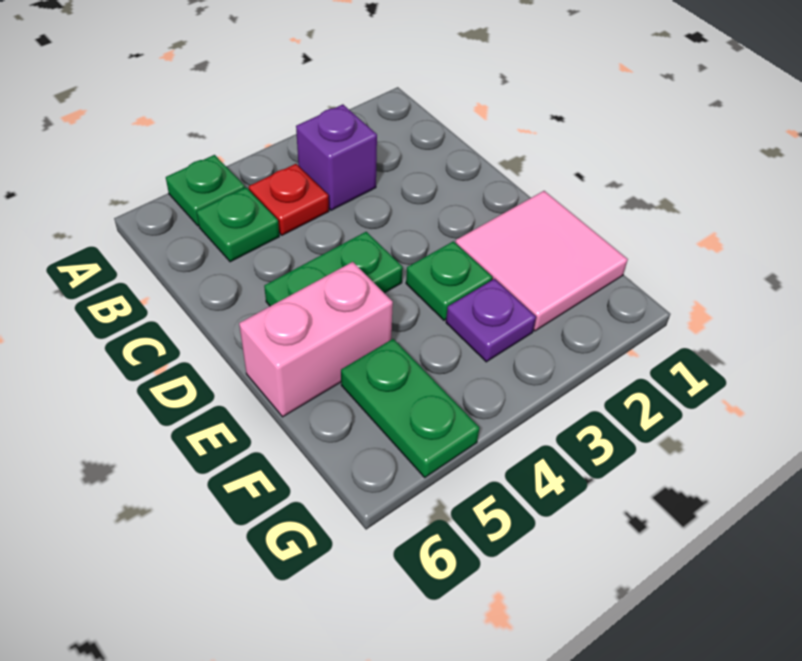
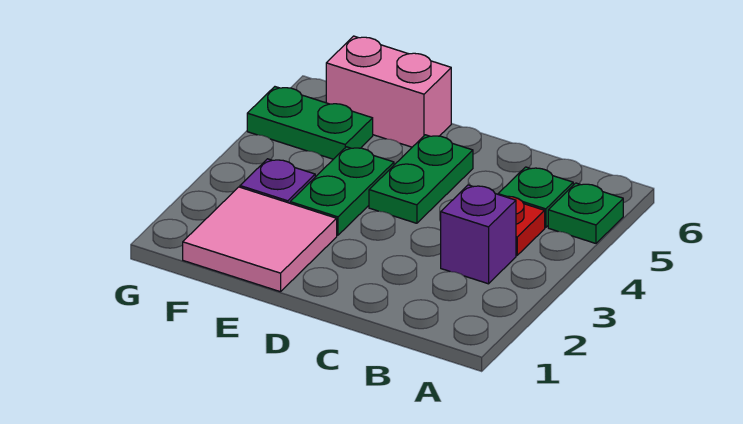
green plate E3 level 1 -> green plate E3:E4 level 1
pink brick E5:E6 level 1 -> pink brick E6:F6 level 1

